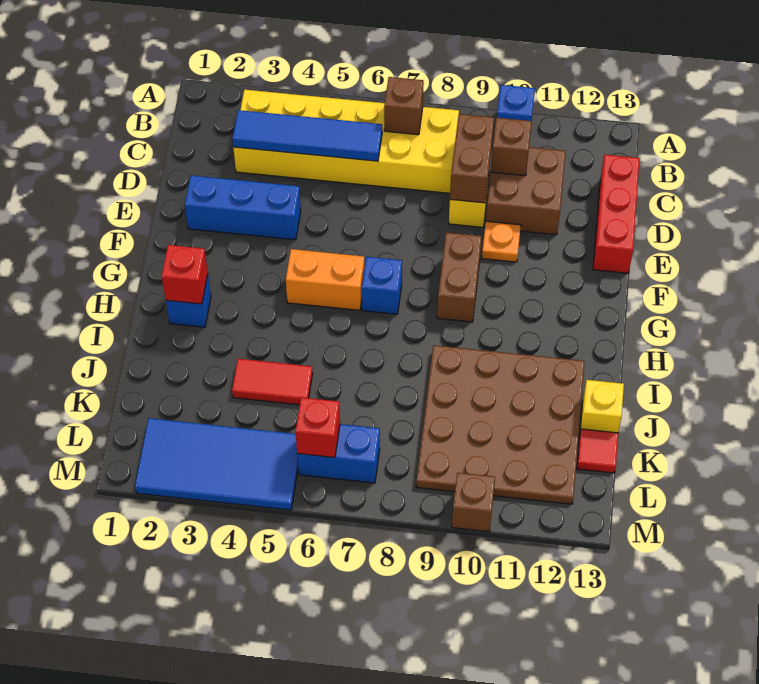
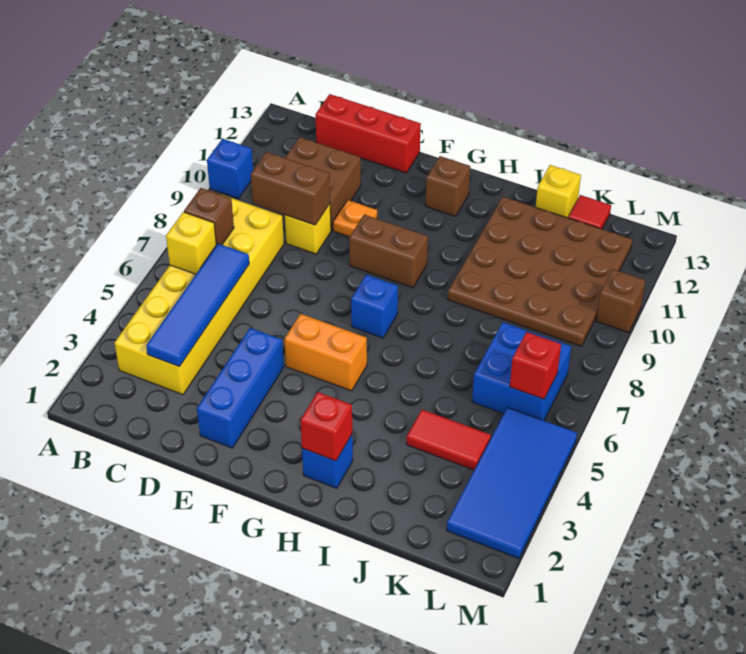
none -> yellow brick B6 level 2
brown brick C10 level 2 -> brown brick G12 level 1
orange brick G5:G6 level 1 -> orange brick F5:G5 level 1
red tile J4:J5 level 1 -> red tile J4:K4 level 1
blue brick L6:L7 level 1 -> blue brick K6:L7 level 1

